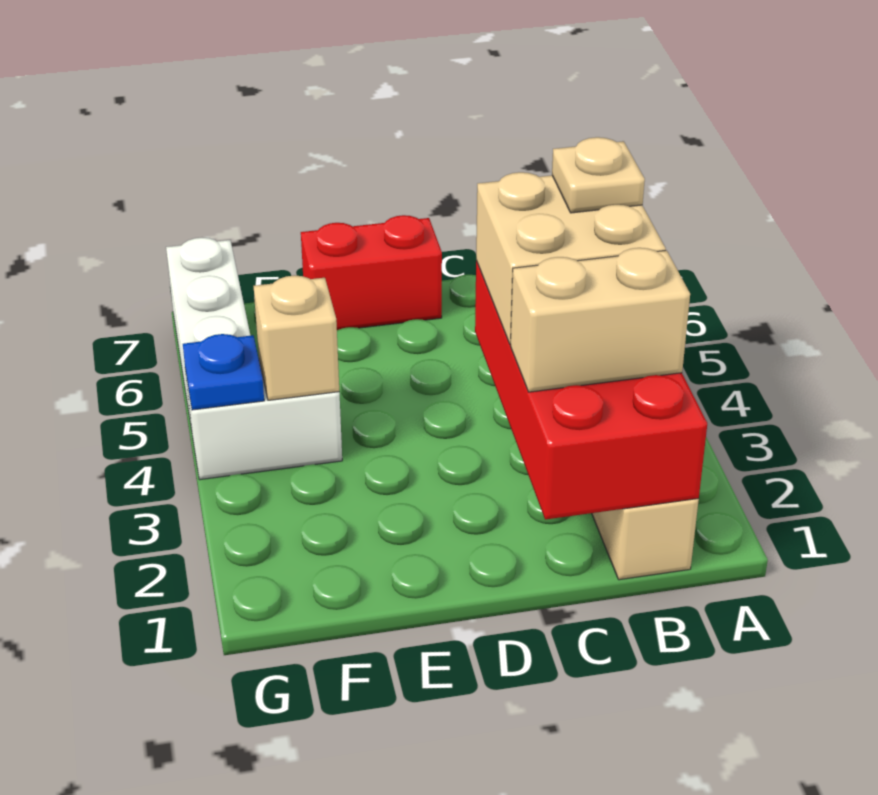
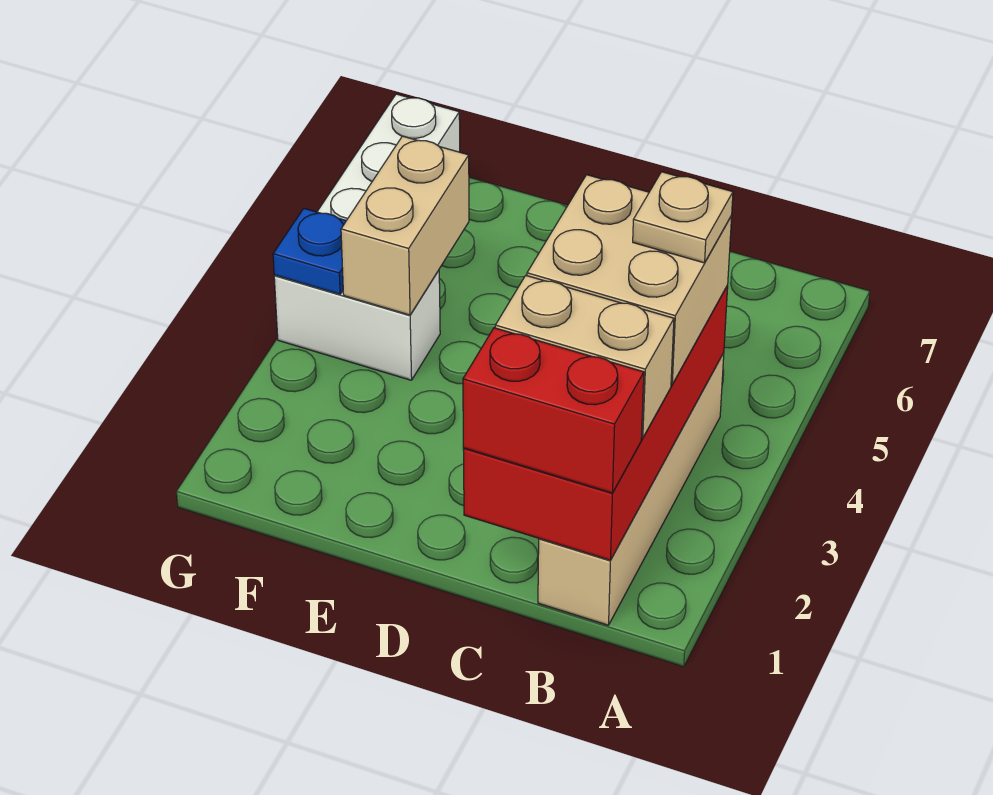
red brick D7:E7 level 1 -> red brick B1:C1 level 3
tan brick F4 level 2 -> tan brick F4:F5 level 2

